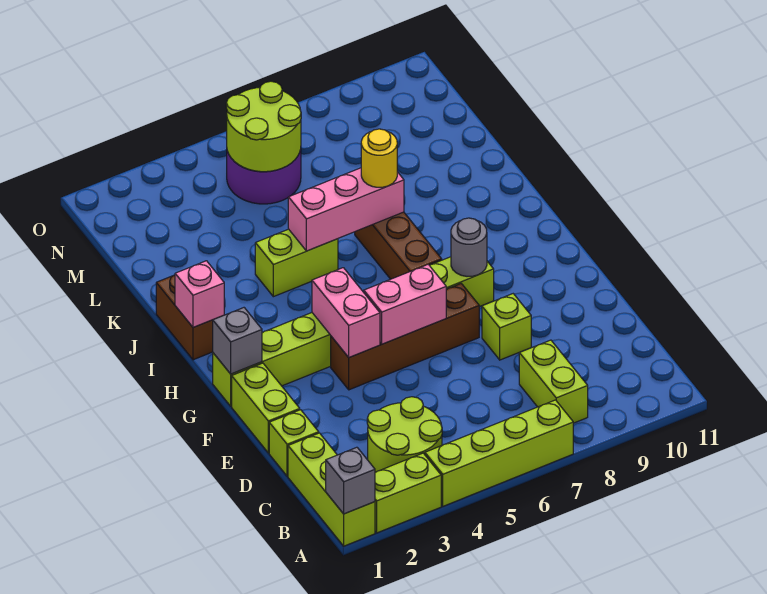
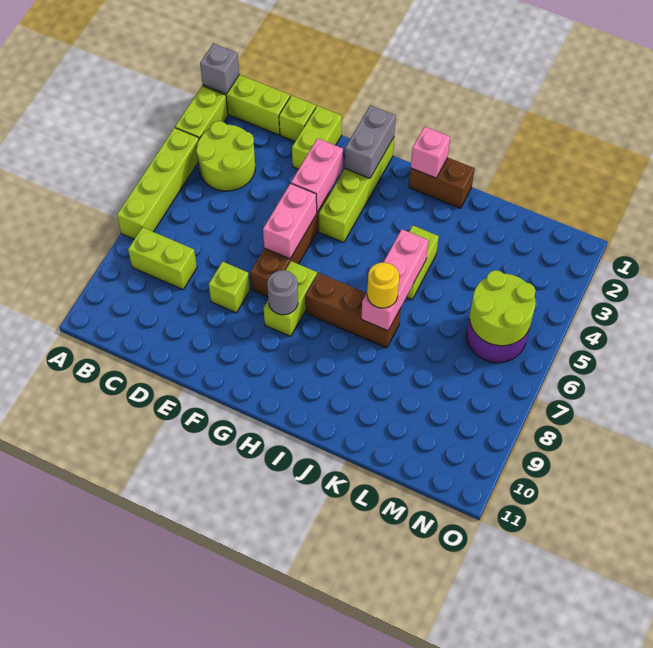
lime brick E1:F1 level 1 -> lime brick E1:E2 level 1
pink brick F4:G4 level 2 -> pink brick F3:F4 level 2
grey brick G1 level 2 -> grey brick G1:G2 level 2

